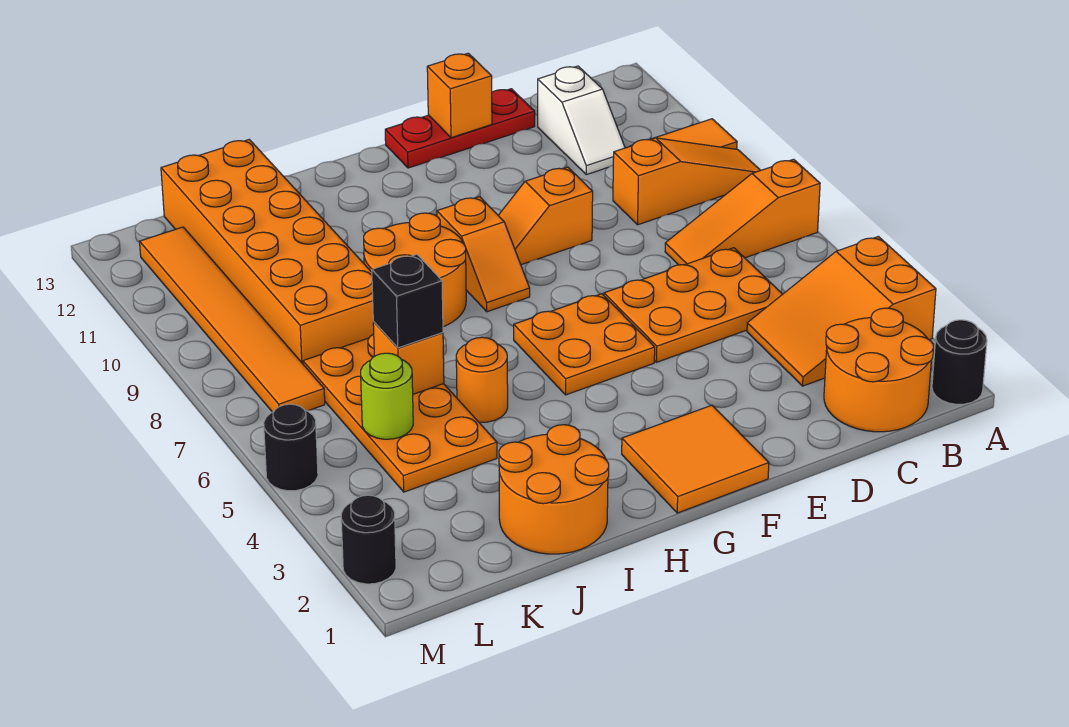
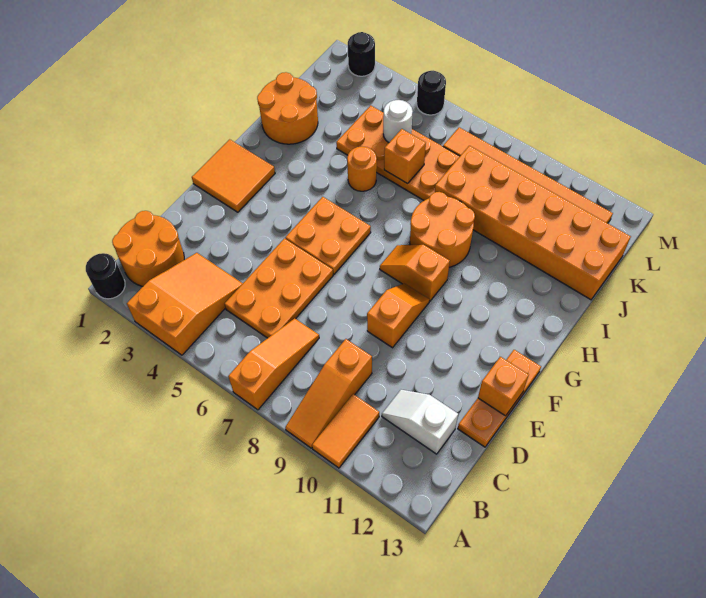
red plate D13:F13 level 1 -> orange plate D13:F13 level 1
black brick J6 level 3 -> none
lime round brick K5 level 2 -> white round brick K5 level 2

